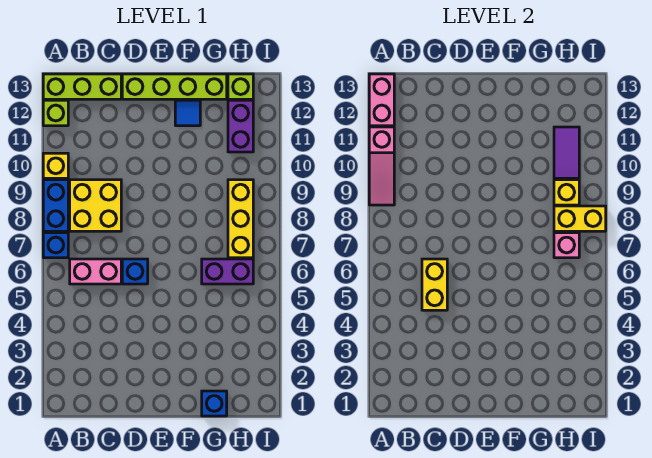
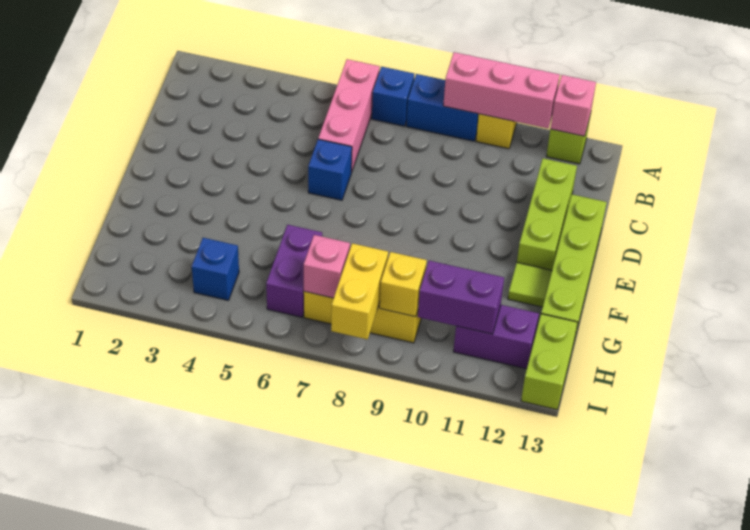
pink slope A9:A11 level 2 top 11 -> pink brick A9:A11 level 2
pink brick A12:A13 level 2 -> pink brick A12 level 2
lime brick A13:C13 level 1 -> lime brick C12:E12 level 1
pink brick B6:C6 level 1 -> pink brick A6:C6 level 1
yellow brick B8:C9 level 1 -> none
yellow brick C5:C6 level 2 -> none
blue tile F12 level 1 -> lime tile F12 level 1
blue brick G1 level 1 -> blue brick H4 level 1
purple tile H10:H11 level 2 -> purple brick H10:H11 level 2
lime brick H13 level 1 -> lime brick H13:I13 level 1

